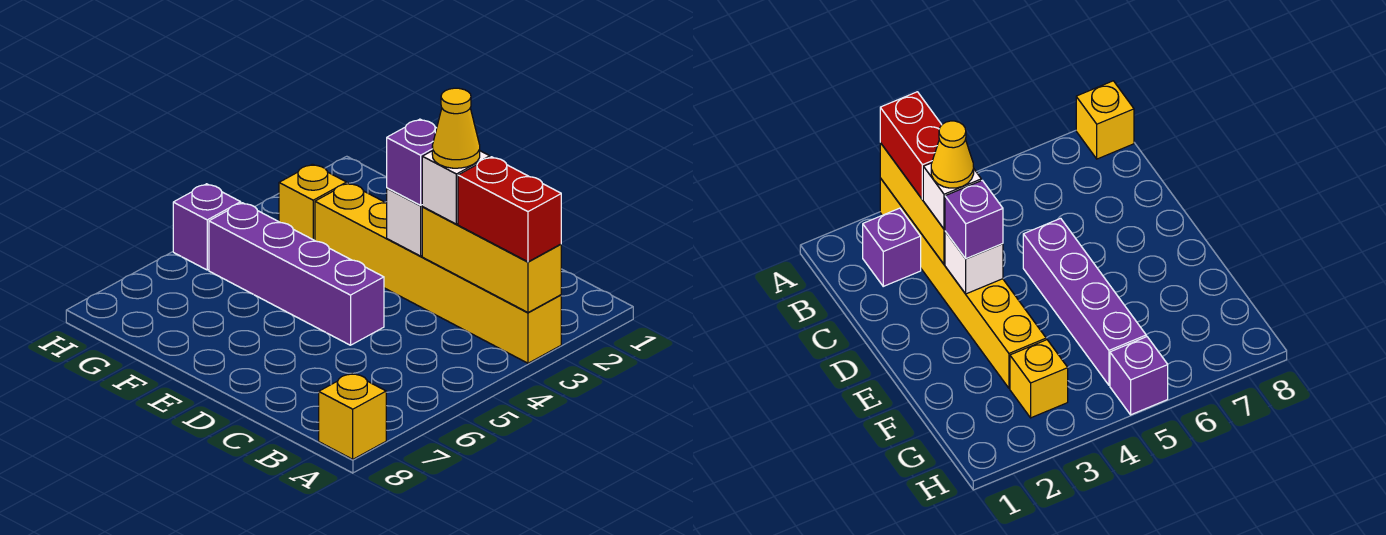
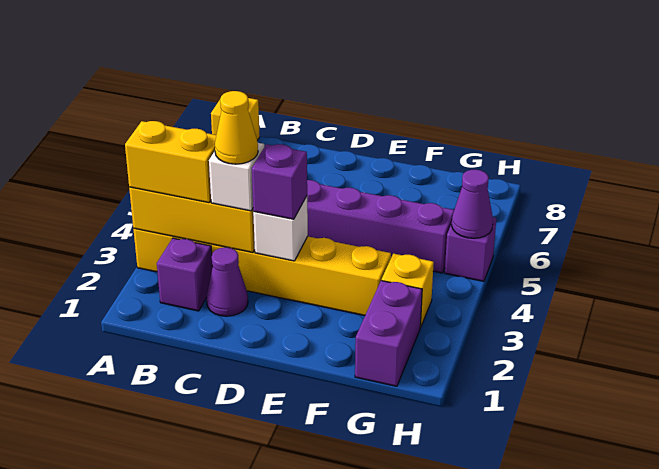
red brick A3:B3 level 3 -> yellow brick A3:B3 level 3
none -> purple cone C2 level 1
none -> purple brick G1:G2 level 1
none -> purple cone H5 level 2

